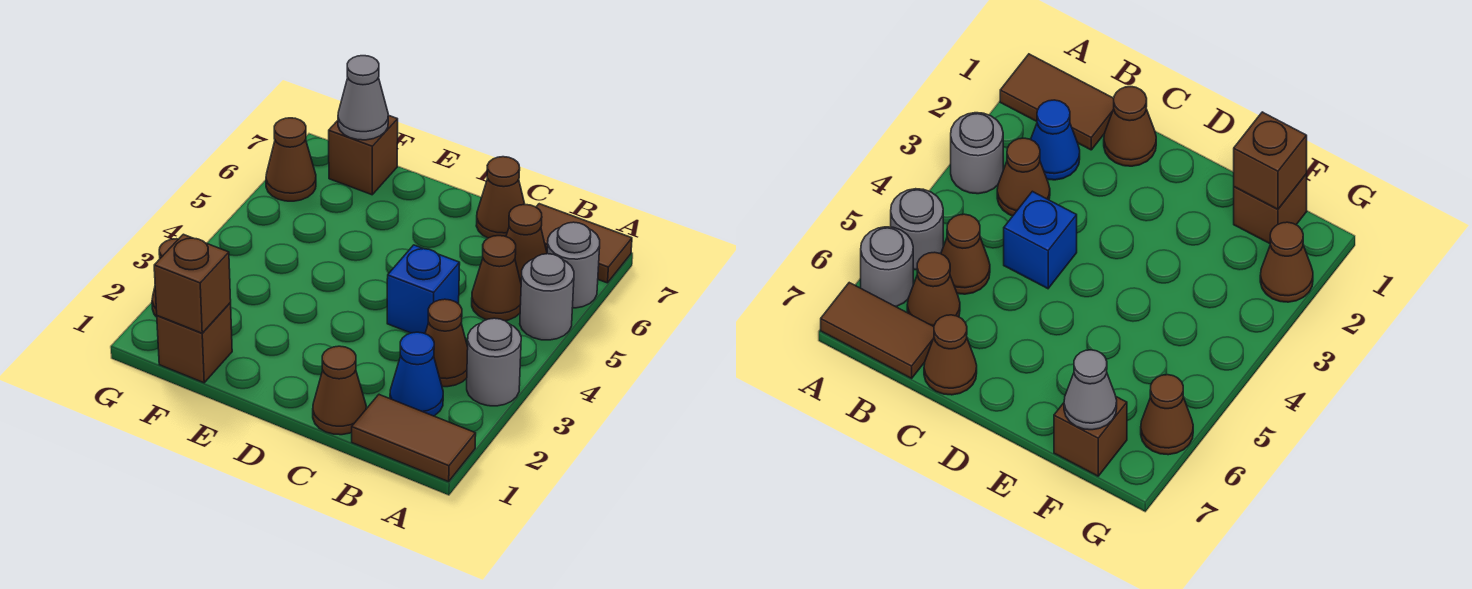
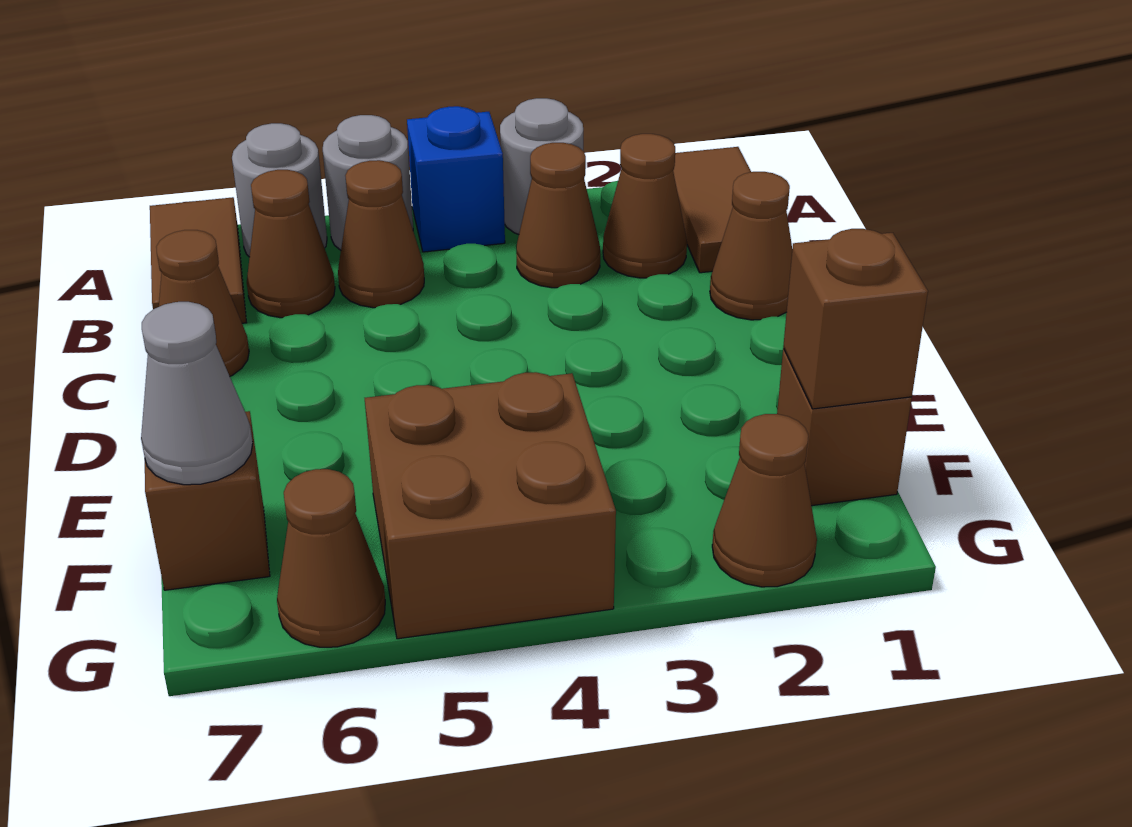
blue cone B2 level 1 -> brown cone B2 level 1
blue brick C4 level 1 -> blue brick A4 level 1
none -> brown brick F4:G5 level 1

